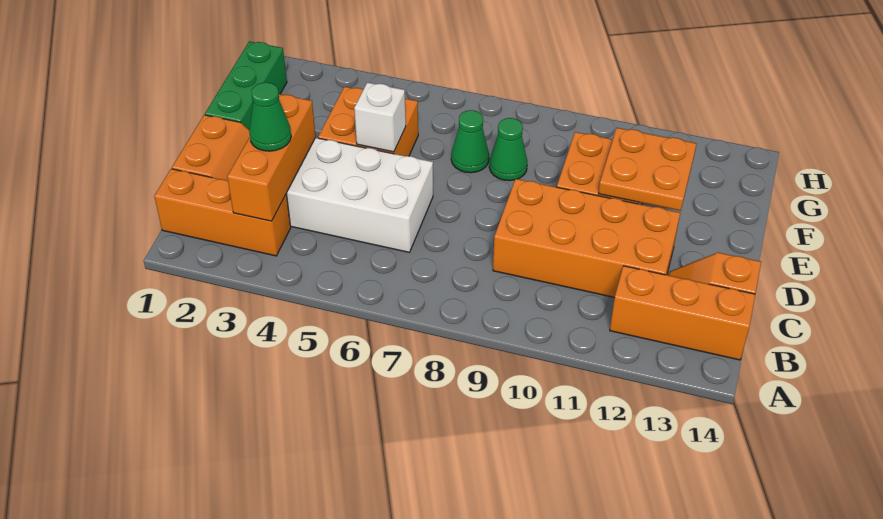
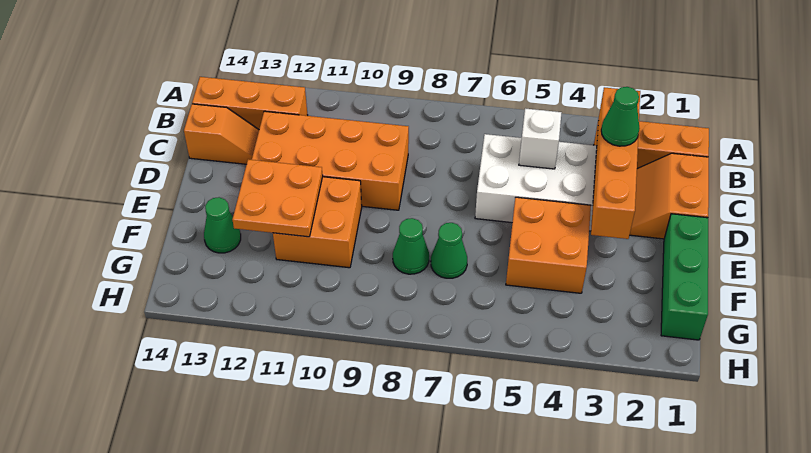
orange brick B3:D3 level 2 -> orange brick B3:E3 level 2
white brick E5 level 2 -> white brick C5 level 2
none -> green cone F13 level 1

